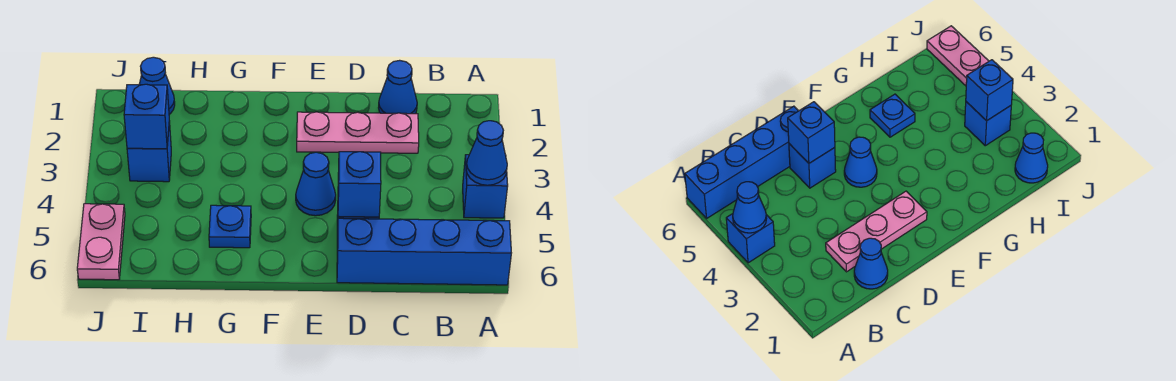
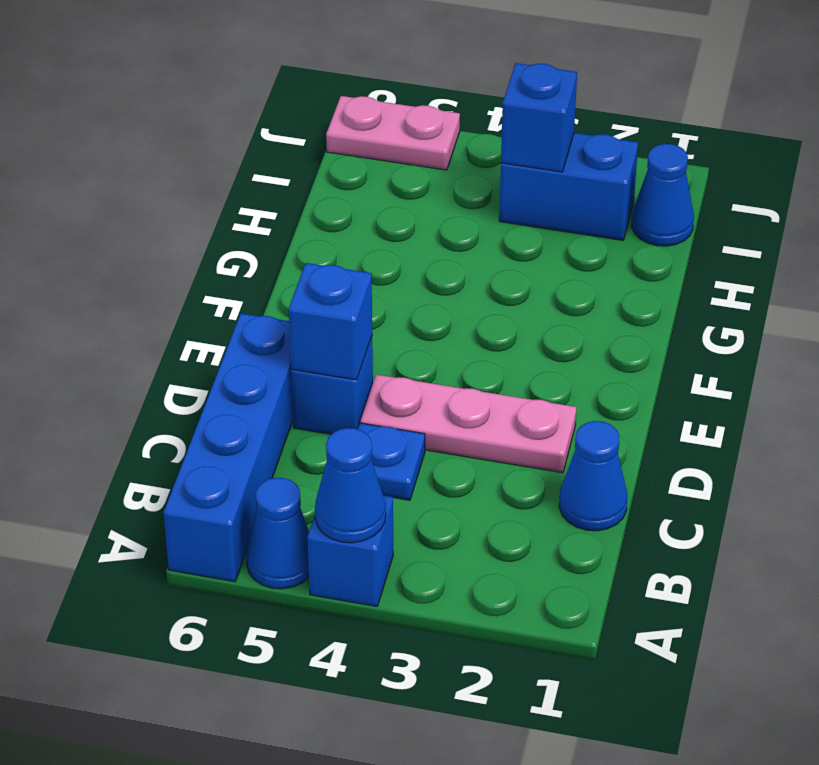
pink plate C2:E2 level 1 -> pink plate D2:D4 level 1
blue cone E4 level 1 -> blue cone A5 level 1
blue plate G5 level 1 -> blue plate C4 level 1
blue brick I3 level 1 -> blue brick I2:I3 level 1

